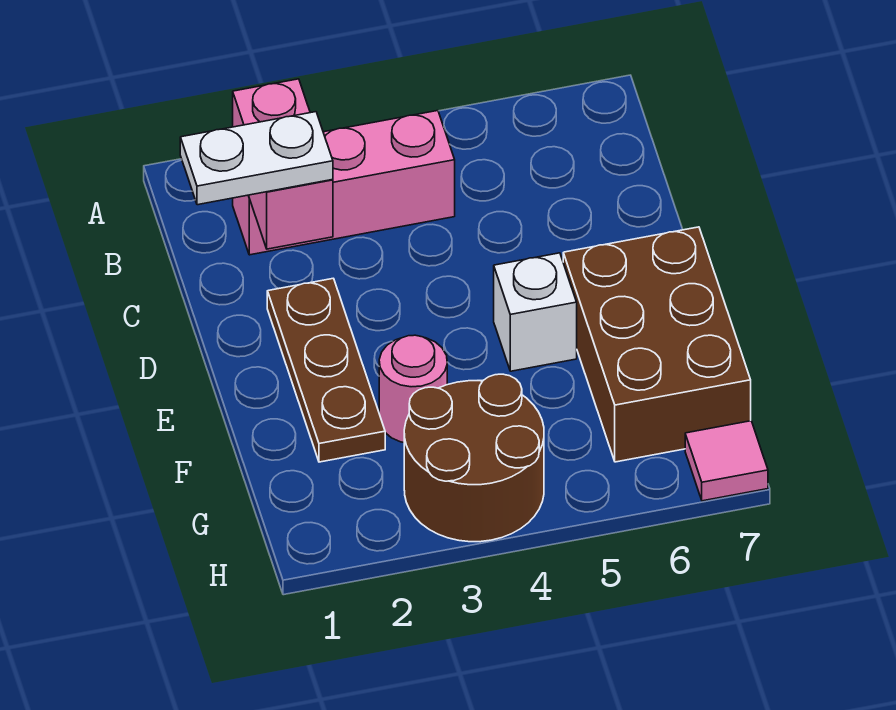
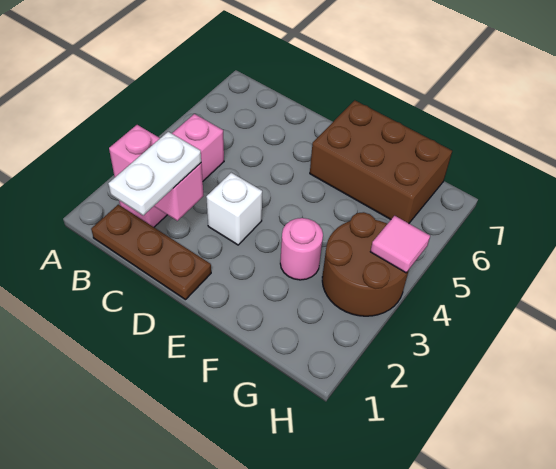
brown plate D2:F2 level 1 -> brown plate B1:D1 level 1
white brick E5 level 1 -> white brick D3 level 1
pink tile H7 level 1 -> pink tile H4 level 2

